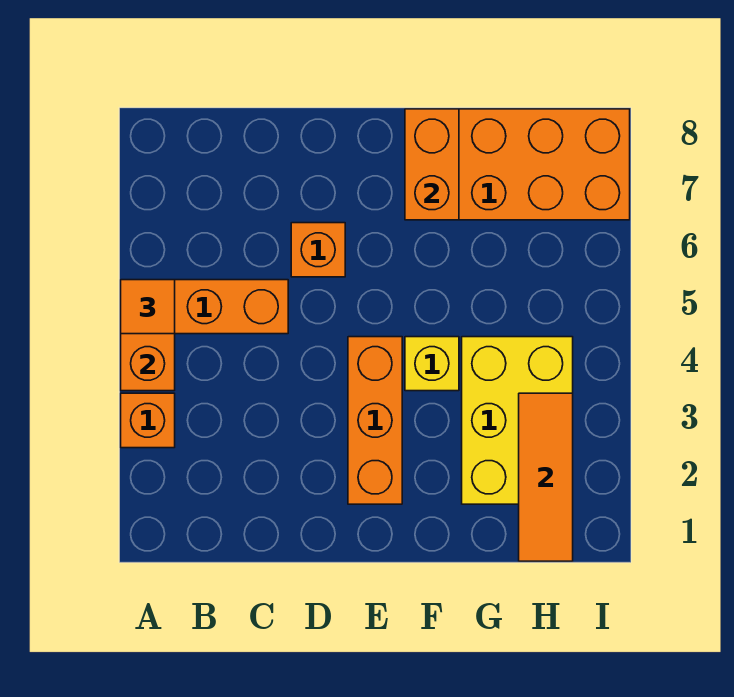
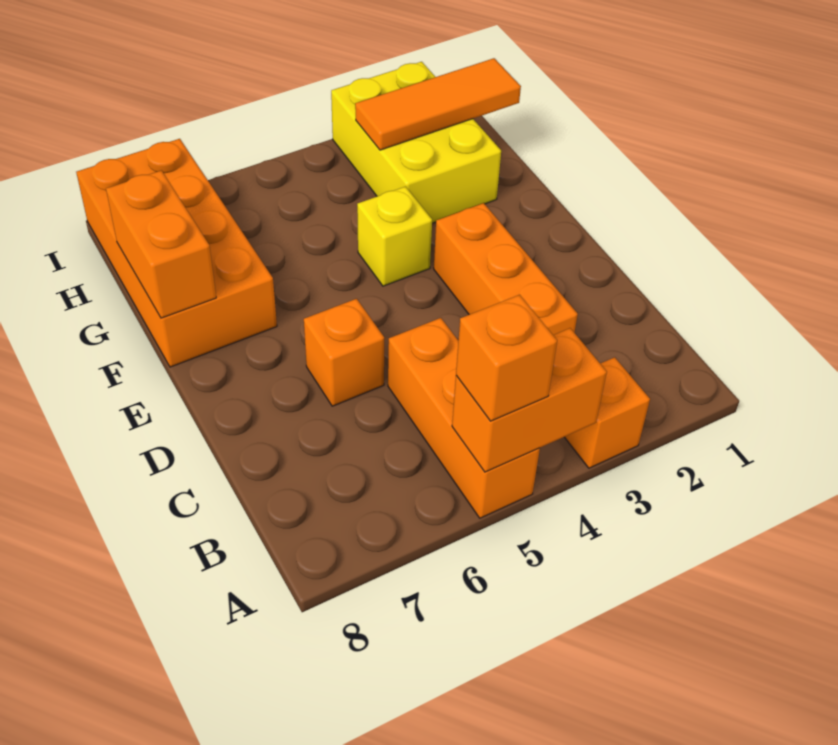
orange tile A5 level 3 -> orange brick A5 level 3
orange brick E2:E4 level 1 -> orange brick C3:E3 level 1
orange brick F7:F8 level 2 -> orange brick F8:G8 level 2
yellow brick G2:H4 level 1 -> yellow brick G2:I3 level 1

